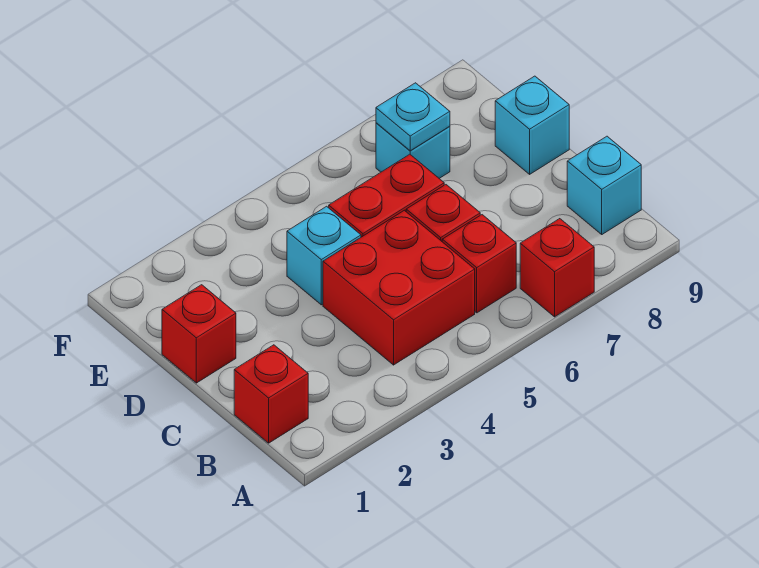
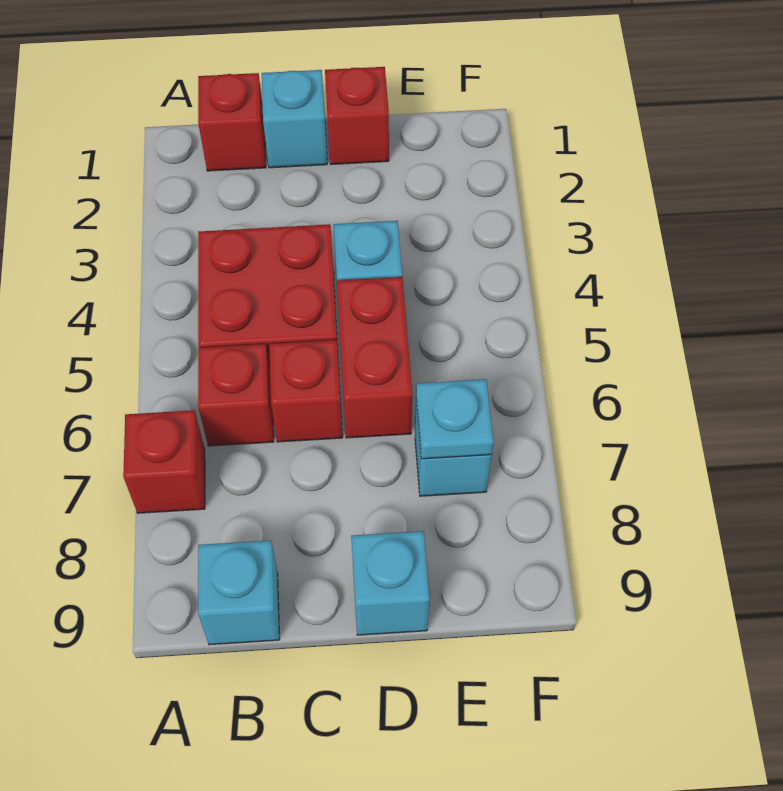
none -> cyan brick C1 level 1

